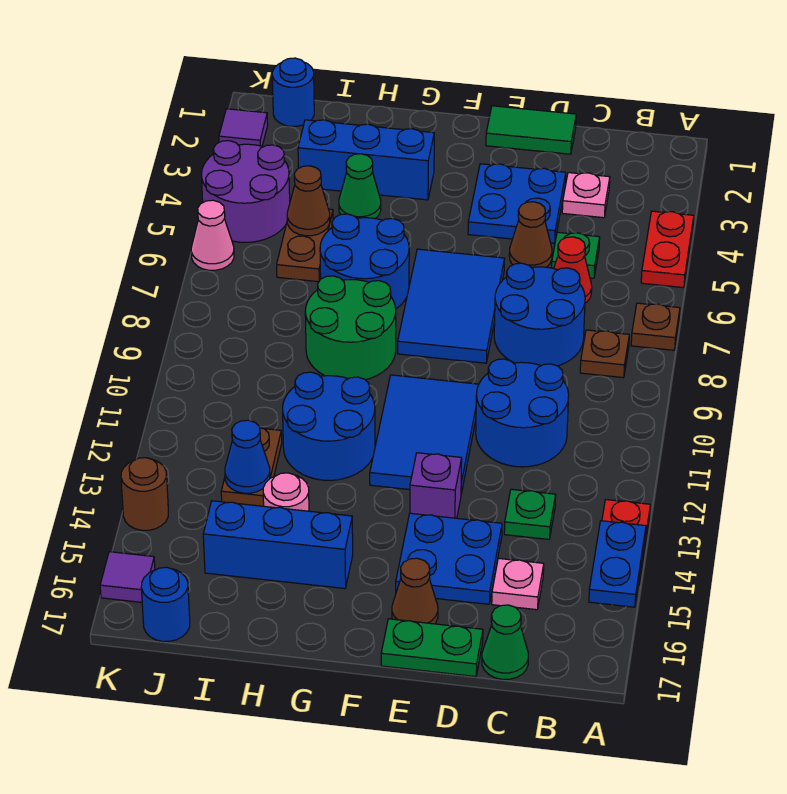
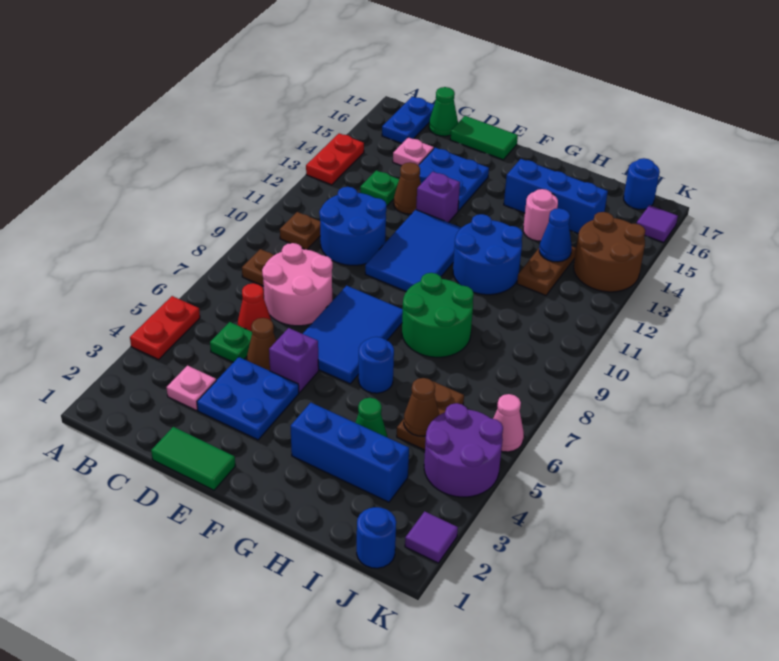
brown plate A7 level 1 -> brown plate B10 level 1
blue plate A14:A15 level 2 -> blue plate B16:B17 level 1
blue round brick C7:D8 level 1 -> pink round brick C7:D8 level 1
green plate D17:E17 level 1 -> green tile D17:E17 level 1
none -> purple brick E5 level 1
brown cone E16 level 1 -> brown cone D13 level 1
blue round brick G6:H7 level 1 -> blue round brick G6 level 1
brown round brick K14 level 1 -> brown round brick J13:K14 level 1

